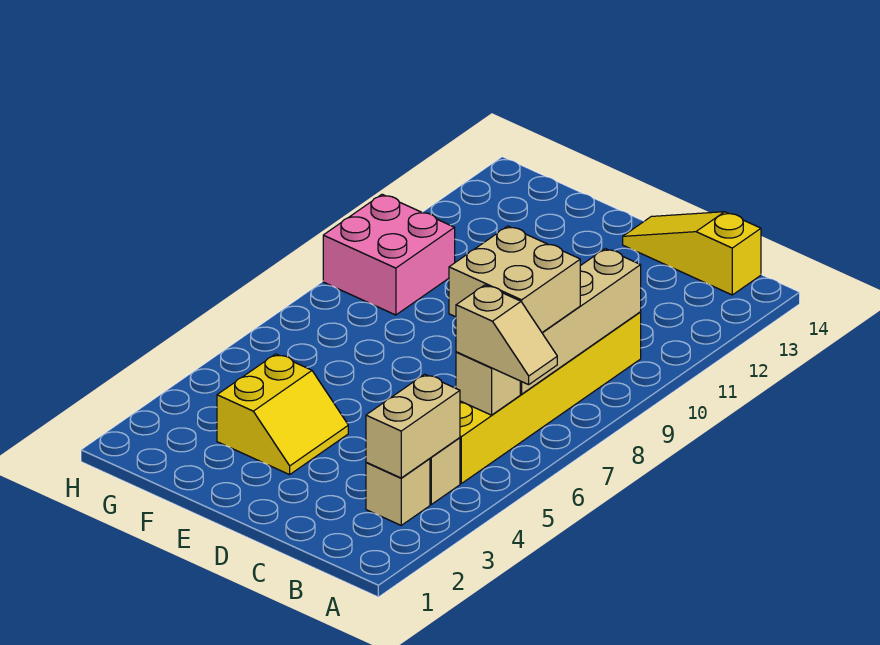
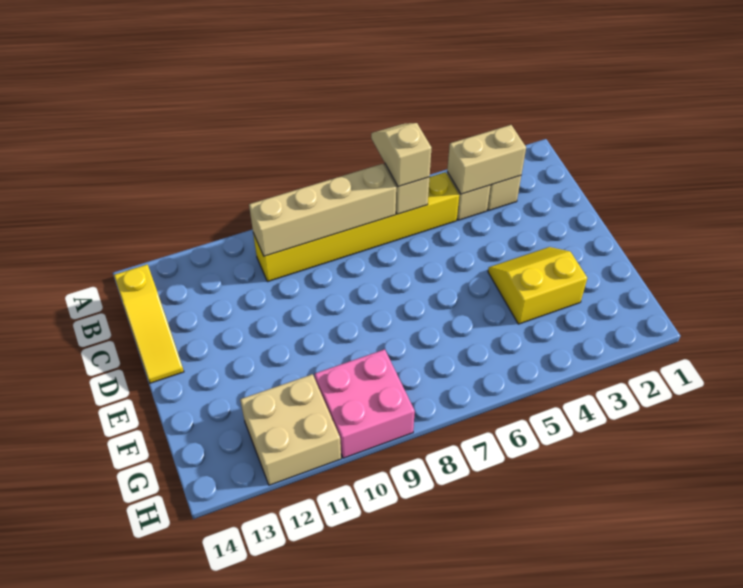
tan brick B7:C8 level 3 -> tan brick G11:H12 level 1

